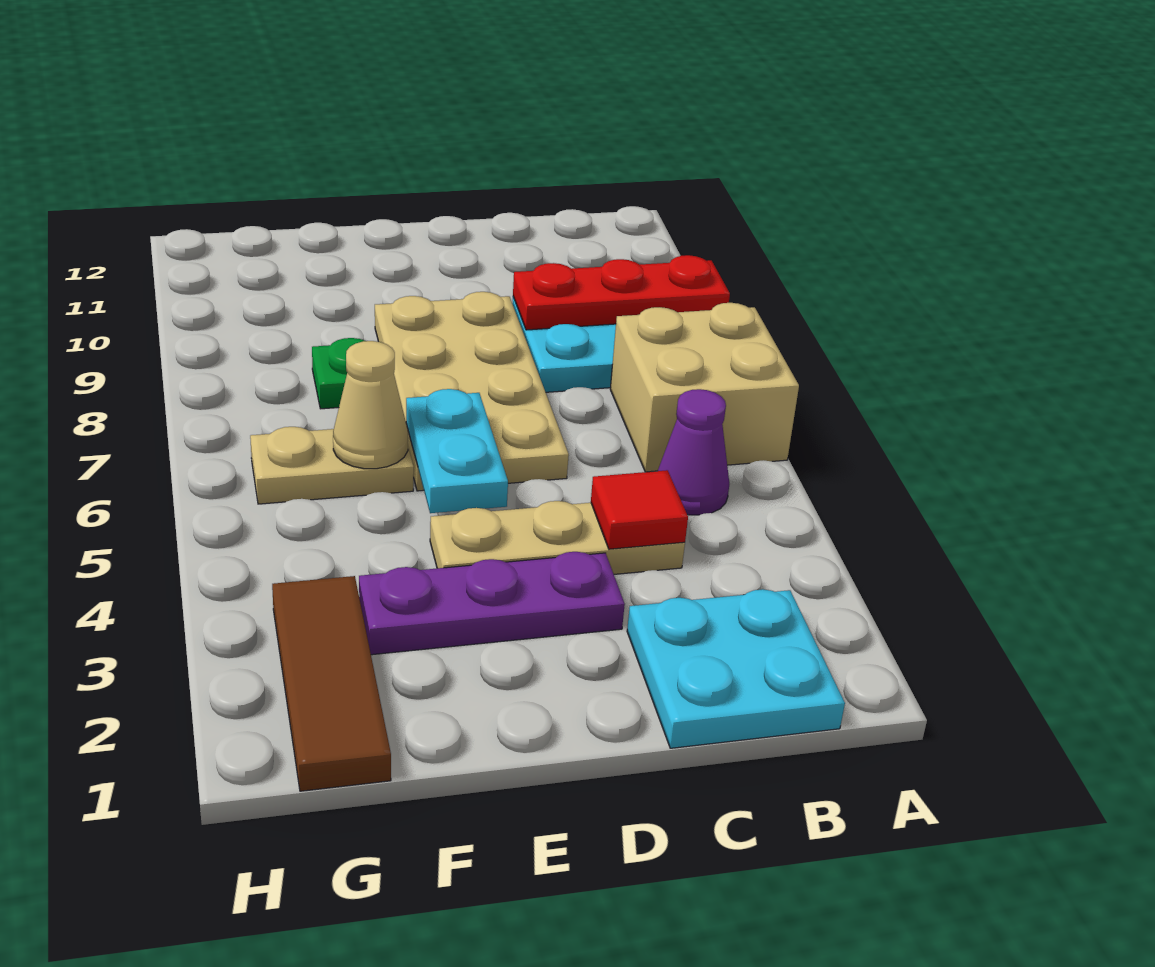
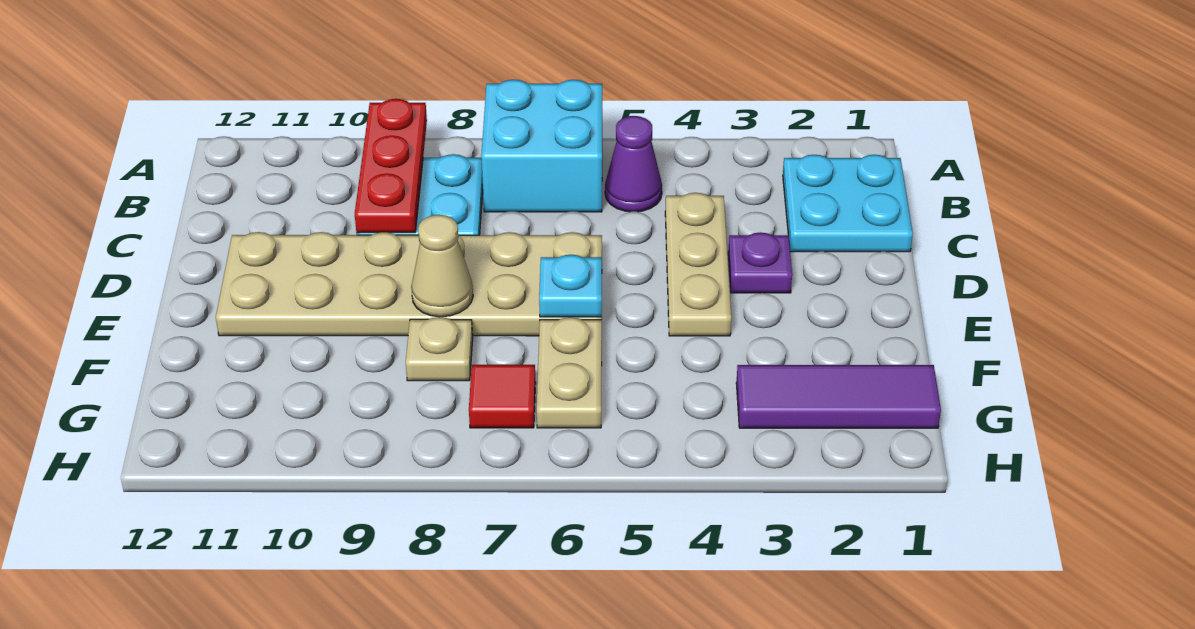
tan brick A6:B7 level 1 -> cyan brick A6:B7 level 1
red tile C4 level 2 -> red tile G7 level 1
purple plate D3:F3 level 1 -> purple plate D3 level 1
tan plate D6:E9 level 1 -> tan plate D6:E11 level 1
cyan plate E5:E6 level 2 -> cyan plate E6 level 2
tan cone F6 level 2 -> tan cone E8 level 2
green plate F8 level 1 -> tan plate F8 level 1
brown tile G1:G3 level 1 -> purple tile G1:G3 level 1

